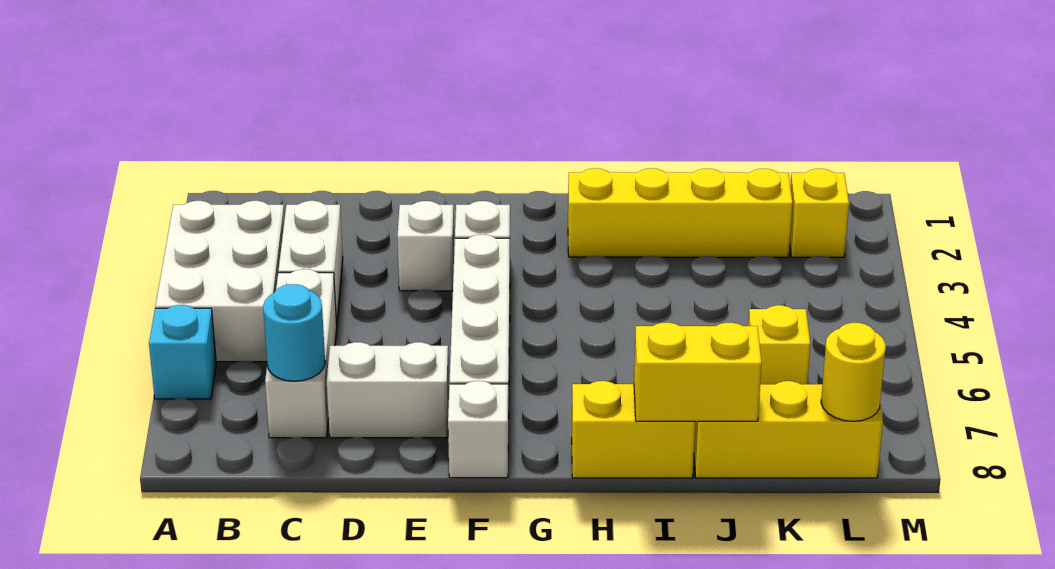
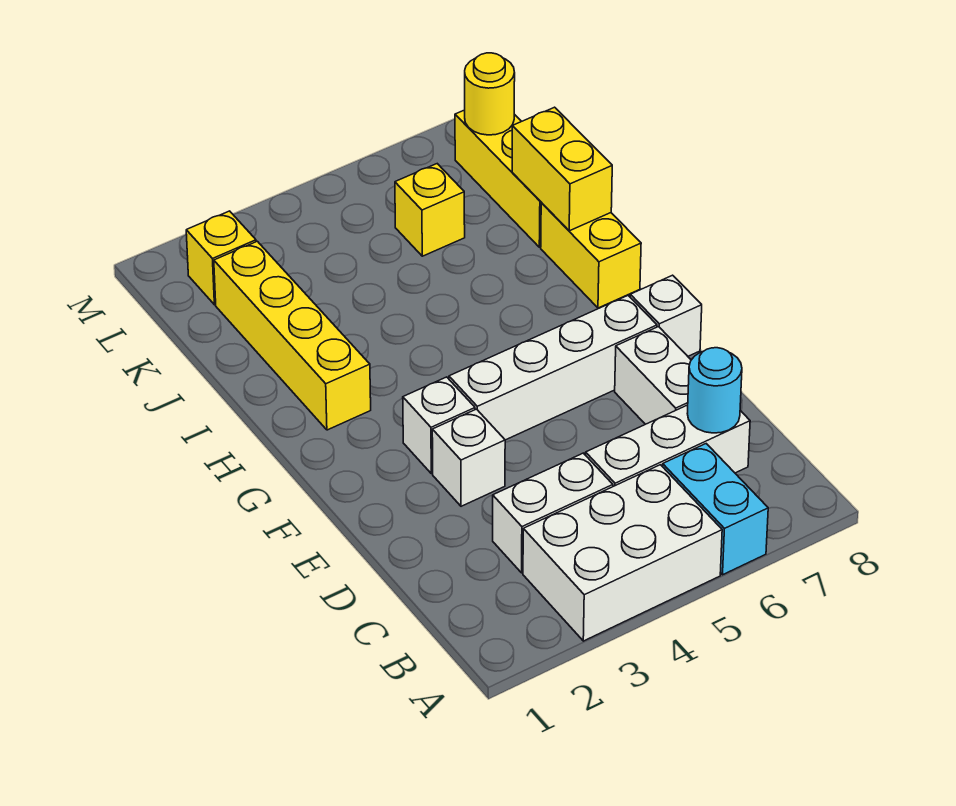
cyan brick A6 level 1 -> cyan brick A6:B6 level 1

